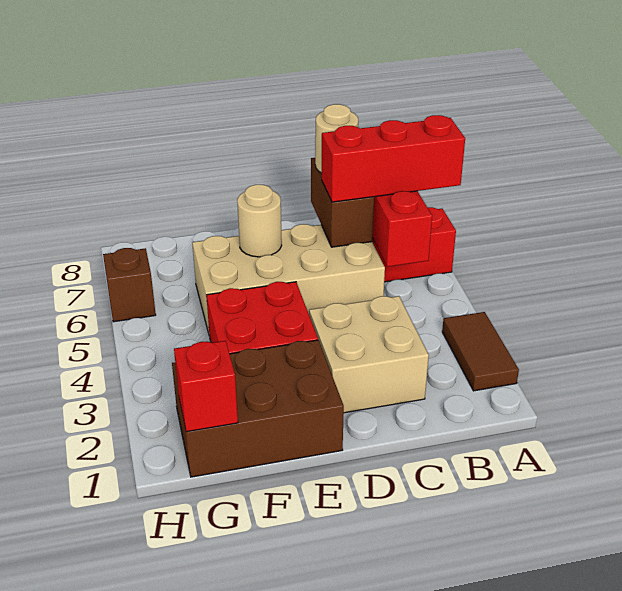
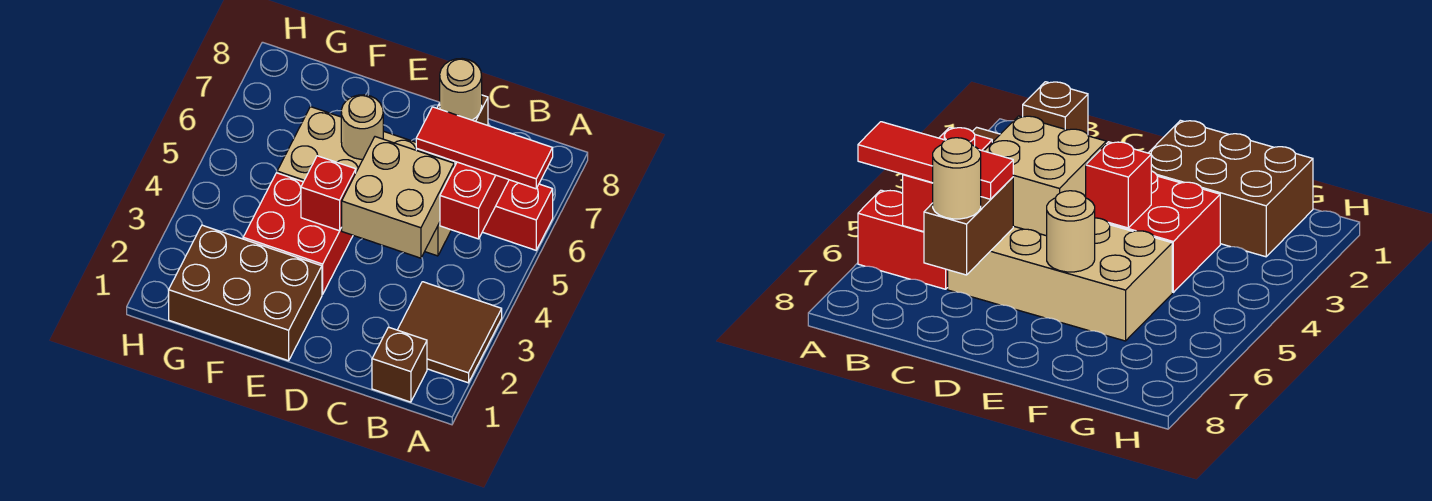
brown tile A2:A3 level 1 -> brown tile A2:B3 level 1
red brick A6:C6 level 3 -> red tile A6:C6 level 3
tan brick C2:D3 level 1 -> tan brick C4:D5 level 2
red brick G1 level 2 -> red brick E4 level 2
brown brick H6 level 1 -> brown brick B1 level 1

